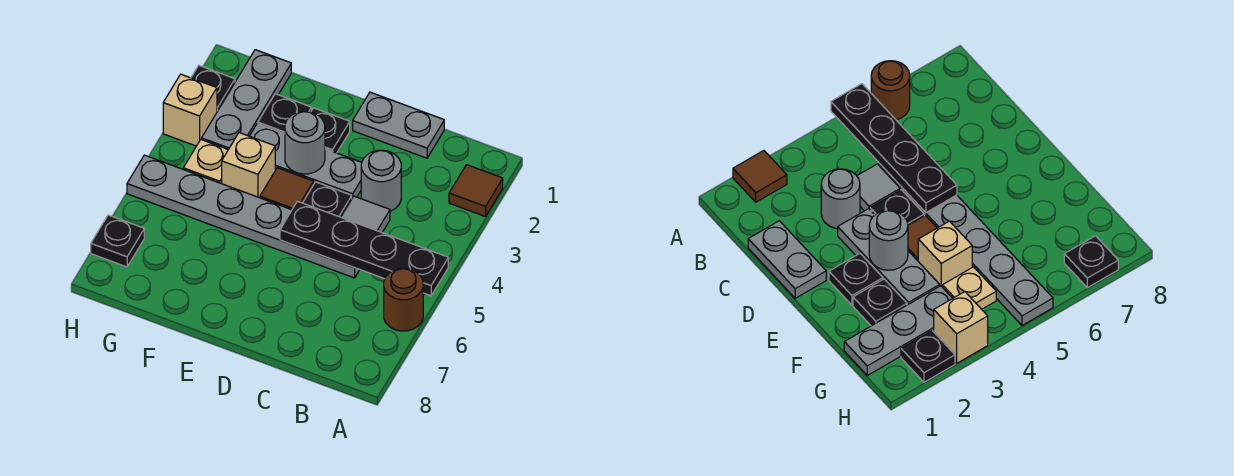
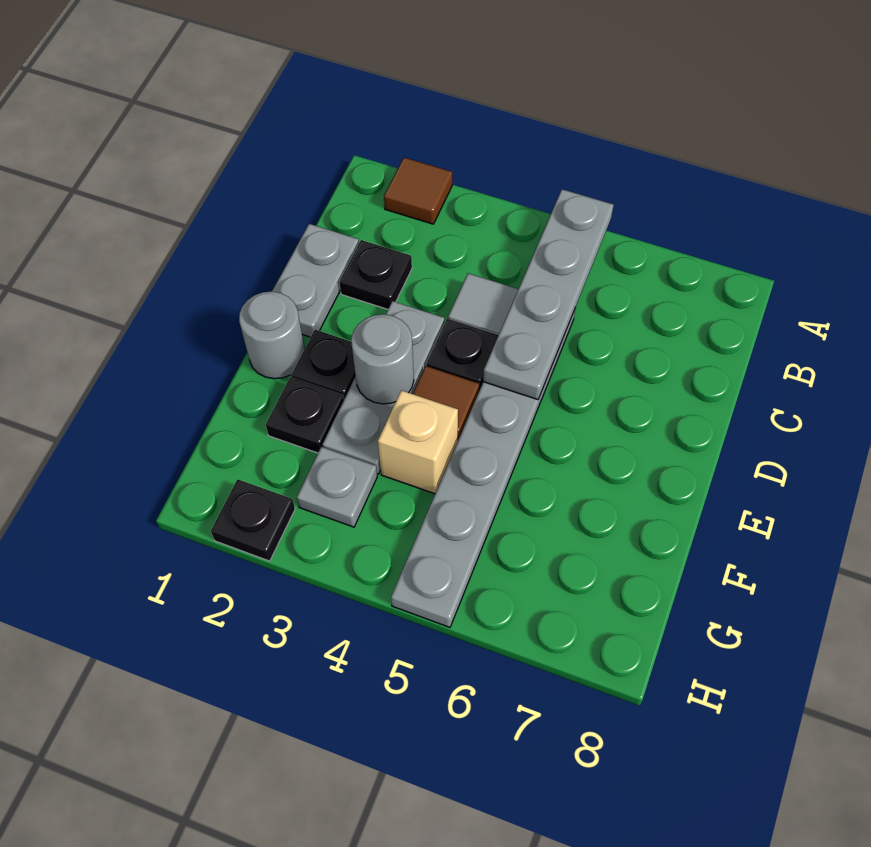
black plate A5:D5 level 2 -> grey plate A5:D5 level 2
brown round brick A6 level 1 -> none
grey round brick C3 level 1 -> grey round brick E1 level 1
grey plate G1:G3 level 1 -> grey plate G3 level 1
tan plate G4 level 1 -> none
tan brick H3 level 1 -> none
black plate H7 level 1 -> black plate C2 level 1

